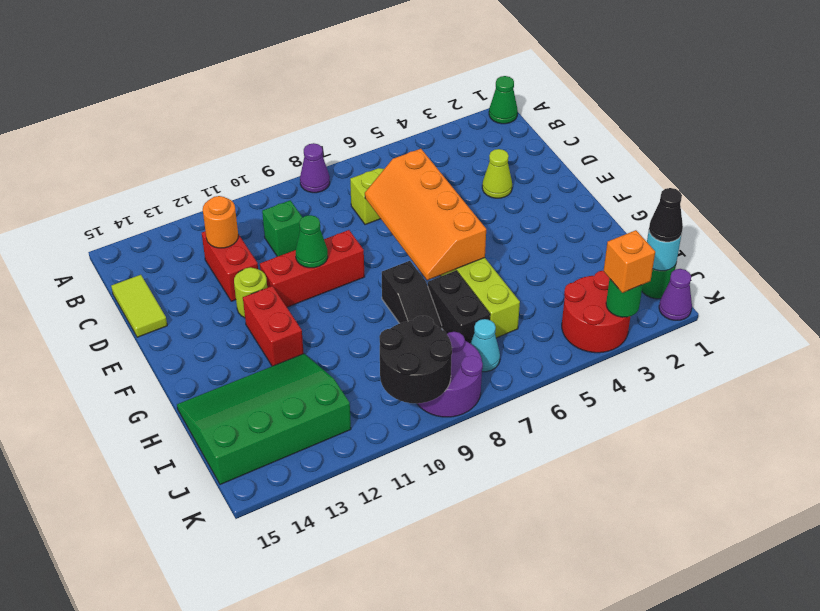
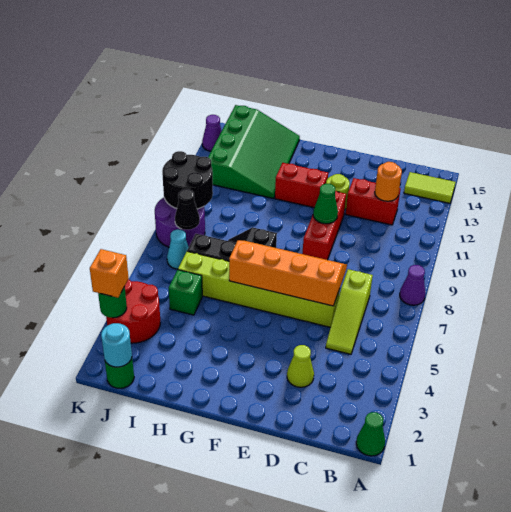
green brick C10 level 1 -> green brick I5 level 1
lime tile C15:D15 level 1 -> lime tile A14:B14 level 1
black cone J1 level 3 -> black cone J8 level 2
purple cone K1 level 1 -> purple cone K14 level 1

